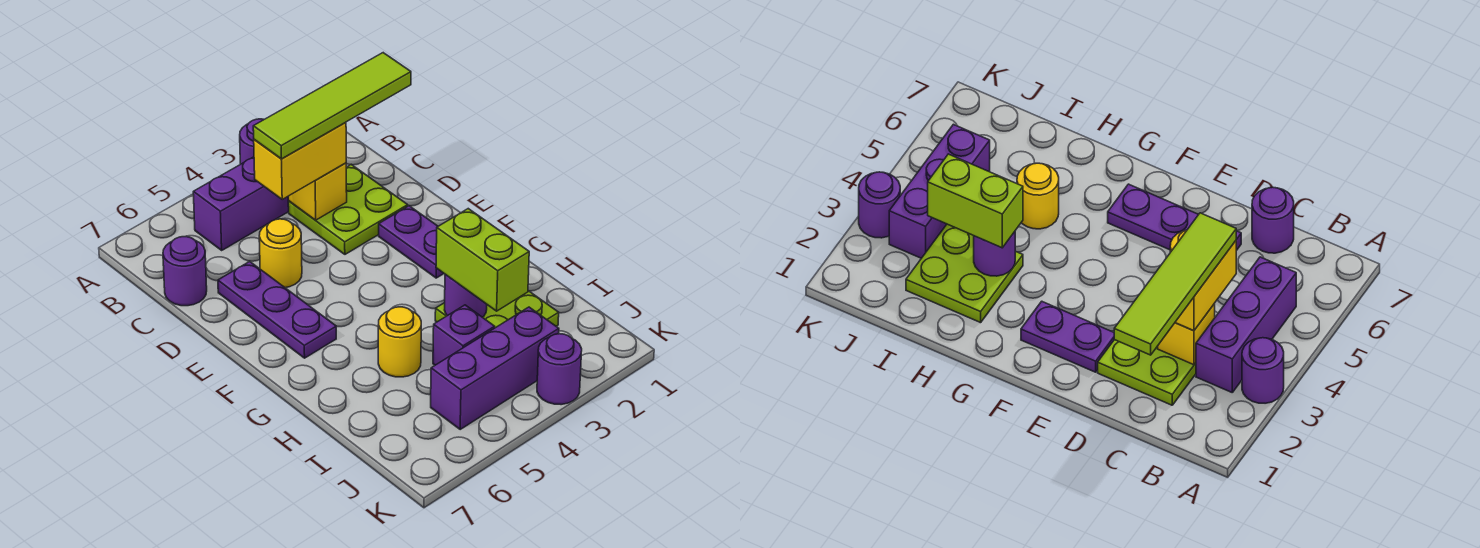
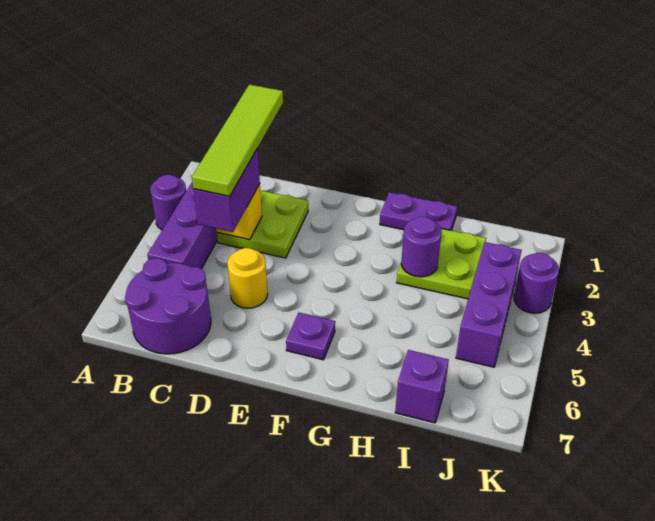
yellow brick C3:C4 level 3 -> purple brick C3:C4 level 3
purple round brick C7 level 1 -> purple round brick B6:C7 level 1
purple plate D6:F6 level 1 -> purple plate F6 level 1
purple plate E2:F2 level 1 -> purple plate G1:H1 level 1
lime brick H3:I3 level 3 -> none
yellow round brick H5 level 1 -> none
purple brick I4 level 1 -> purple brick I7 level 1

